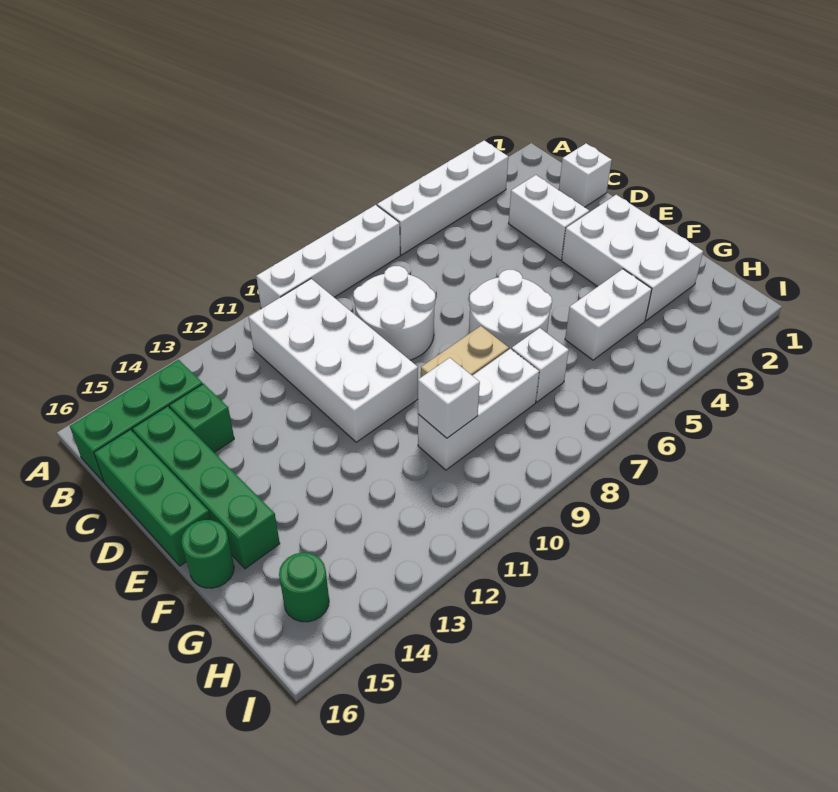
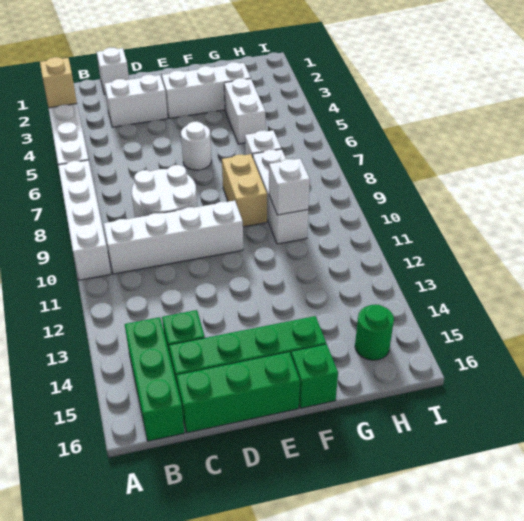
none -> tan brick A3 level 2
white brick B10:E11 level 1 -> white brick B10:E10 level 1
white brick E2:G3 level 1 -> white brick E3:G3 level 1
white round brick E6:F7 level 1 -> white round brick E6 level 1
green round brick F16 level 1 -> green brick F16 level 1

